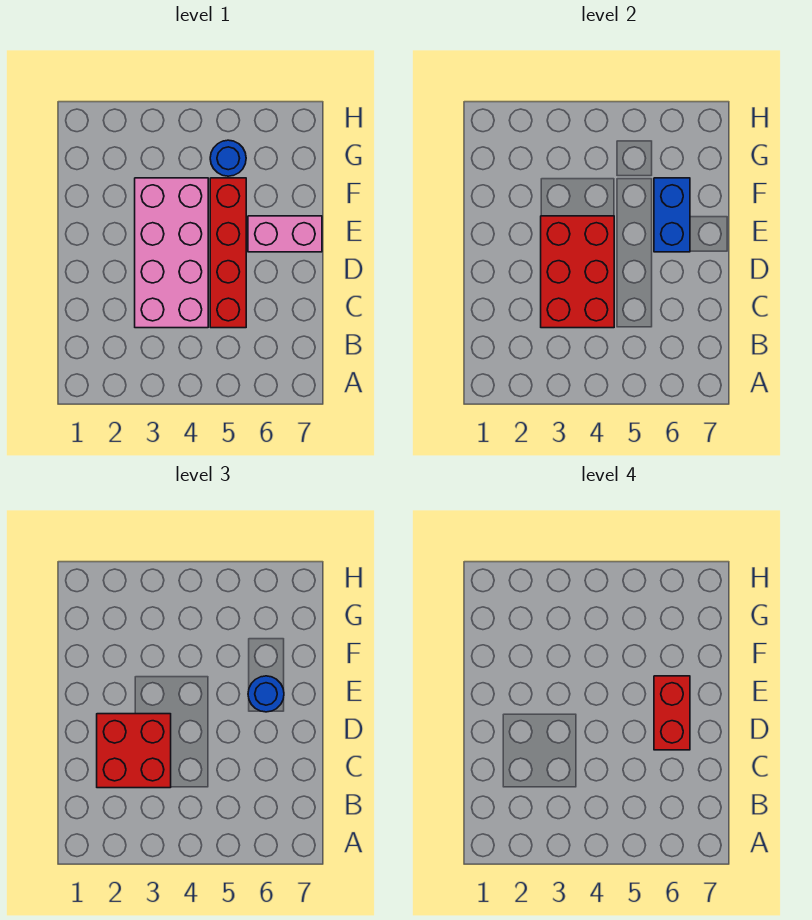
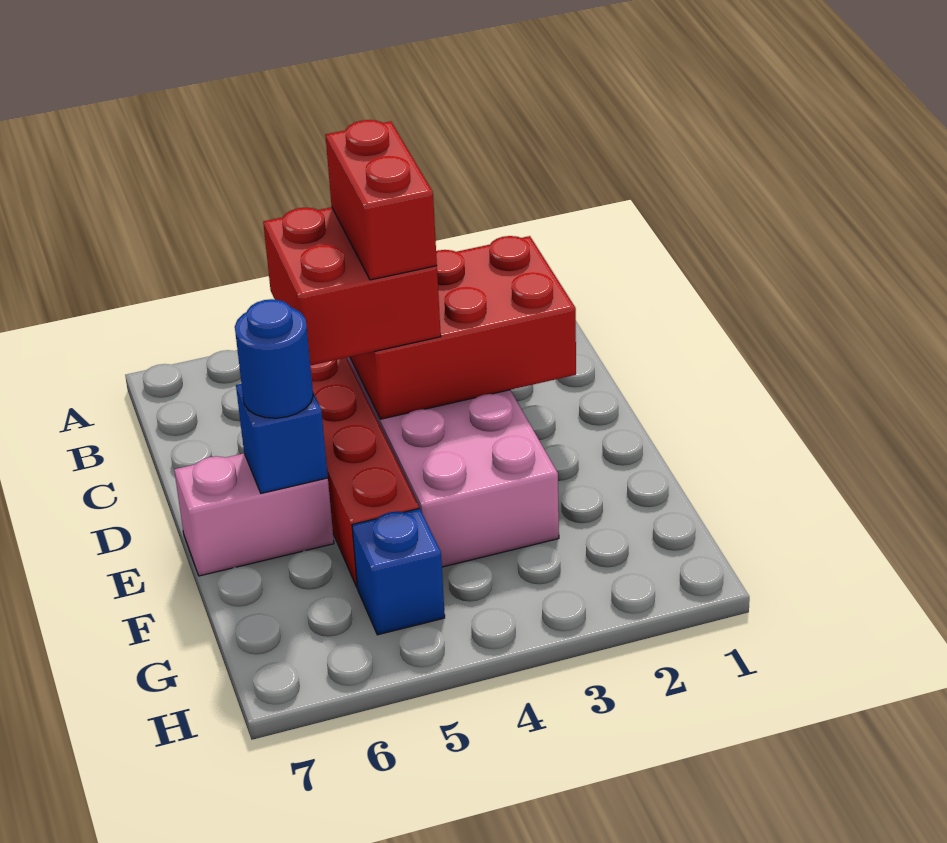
red brick C2:D3 level 3 -> red brick C4:D5 level 3
red brick C3:E4 level 2 -> red brick C2:D4 level 2
red brick D6:E6 level 4 -> red brick C4:D4 level 4
blue brick E6:F6 level 2 -> blue brick E6 level 2
blue round brick G5 level 1 -> blue brick G5 level 1

